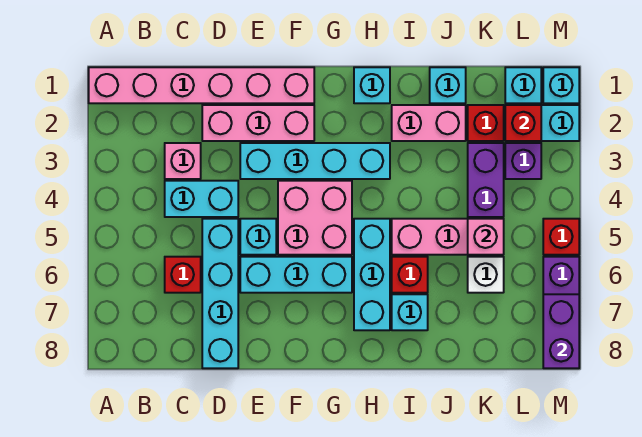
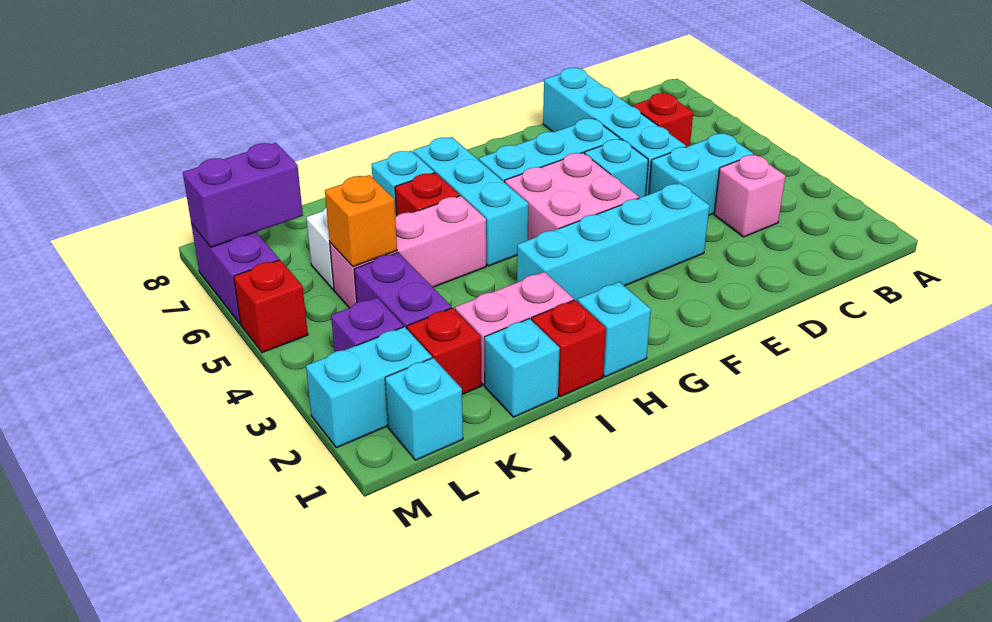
pink brick A1:F1 level 1 -> none
pink brick D2:F2 level 1 -> none
pink brick K5 level 2 -> orange brick K5 level 2
red brick L2 level 2 -> red brick I1 level 1
cyan brick M1 level 1 -> none
purple brick M7:M8 level 2 -> purple brick L7:M7 level 2

